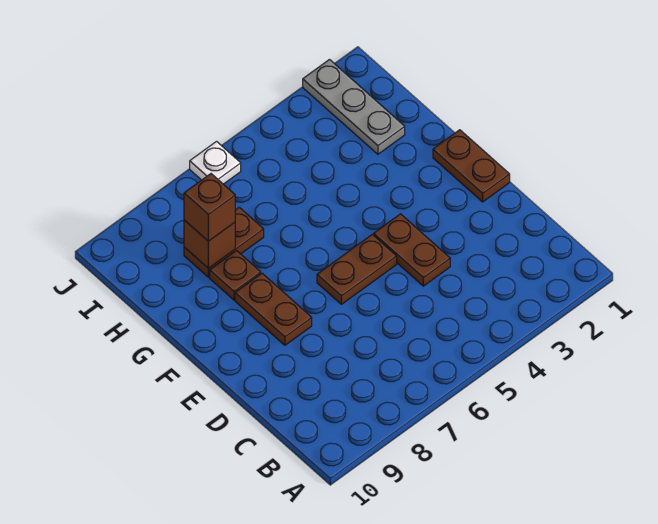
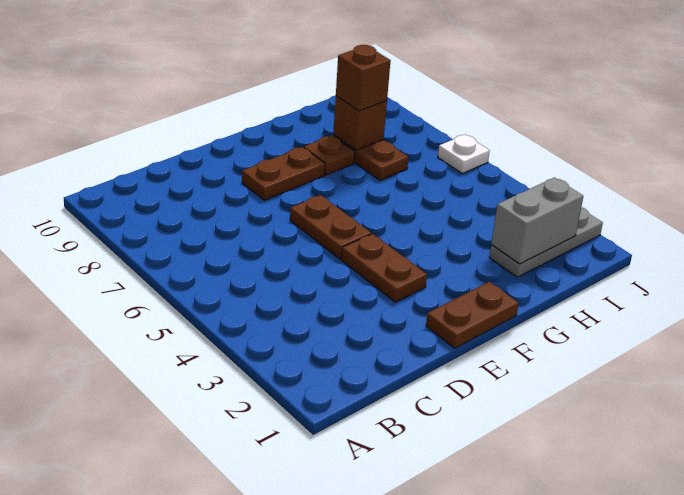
brown plate D4:E4 level 1 -> brown plate E3:E4 level 1
none -> grey brick H2:I2 level 2

